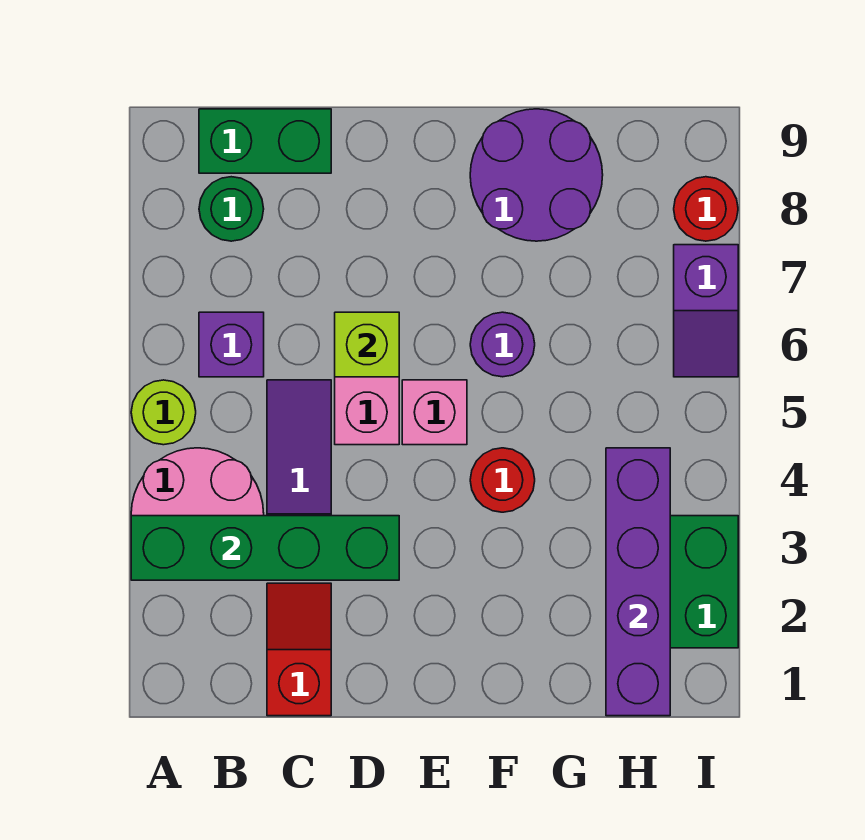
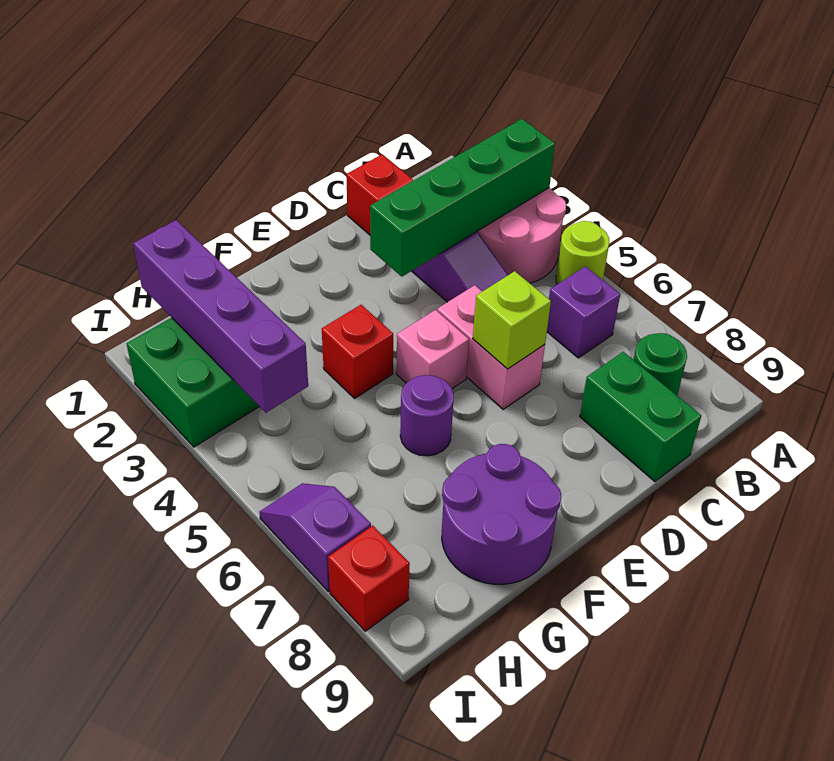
green brick B9:C9 level 1 -> green brick C8:C9 level 1
red round brick F4 level 1 -> red brick F4 level 1
red round brick I8 level 1 -> red brick I8 level 1

